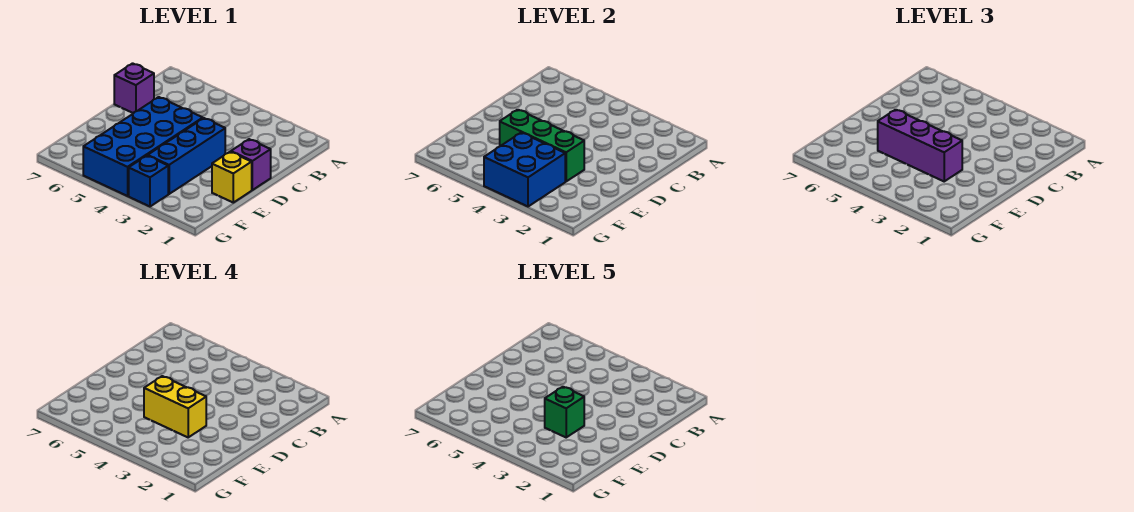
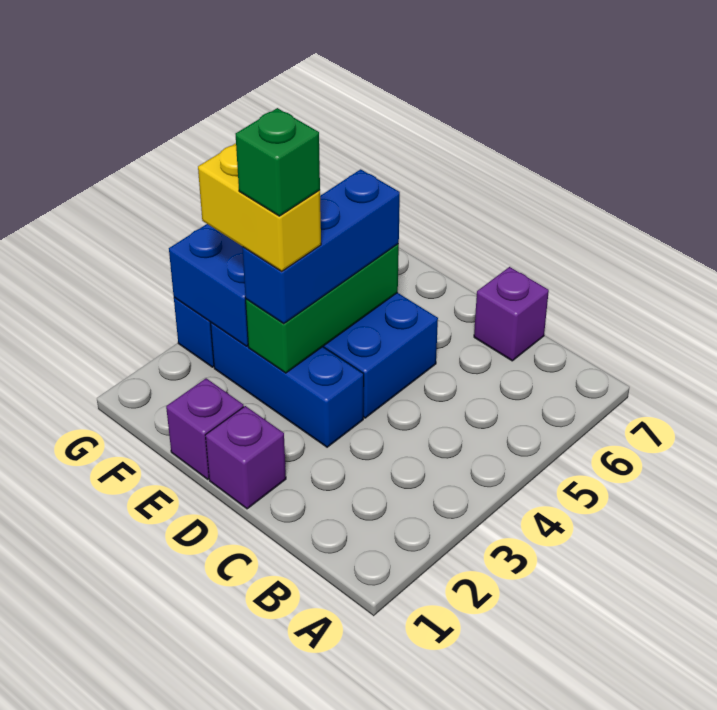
yellow brick E1 level 1 -> purple brick E1 level 1
purple brick E3:E5 level 3 -> blue brick E3:E5 level 3
yellow brick E3:E4 level 4 -> yellow brick E3:F3 level 4

